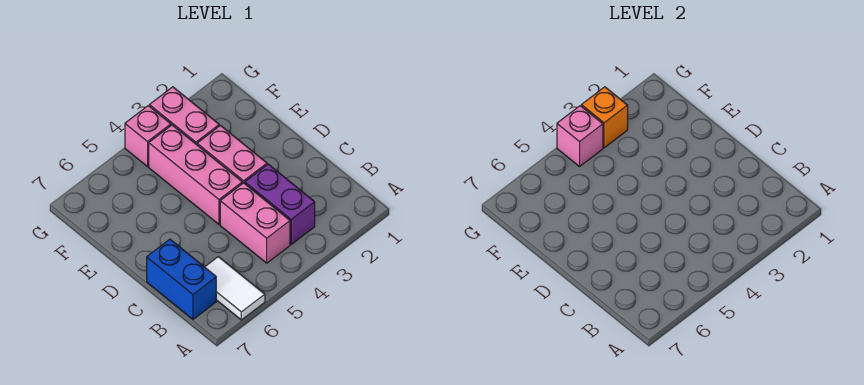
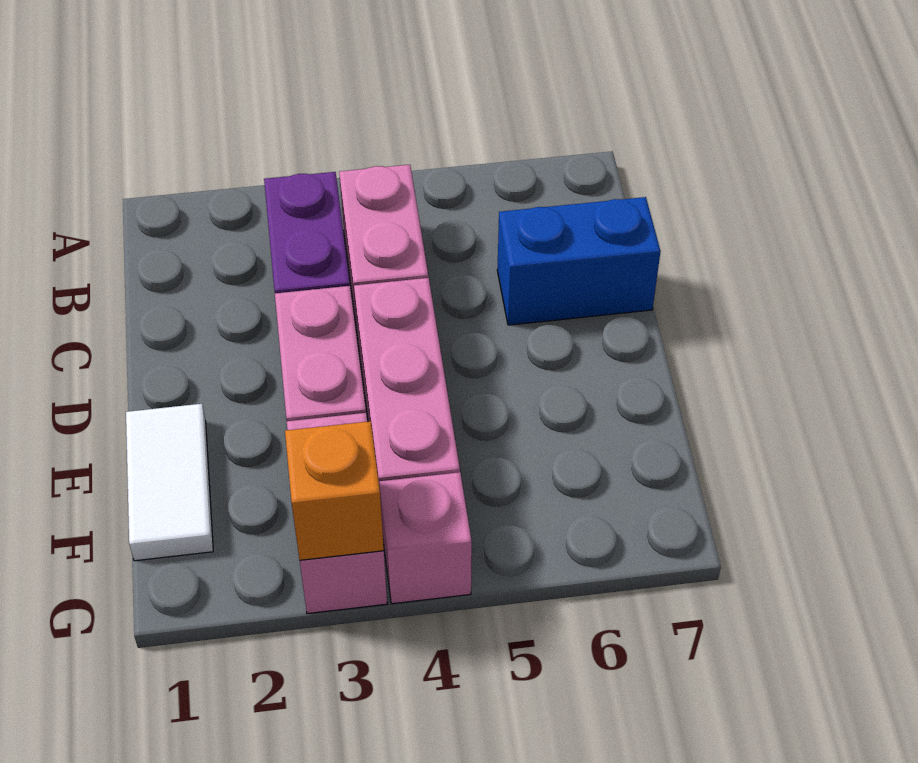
white tile A6:B6 level 1 -> white tile E1:F1 level 1
blue brick B7:C7 level 1 -> blue brick C6:C7 level 1
pink brick G4 level 2 -> none

